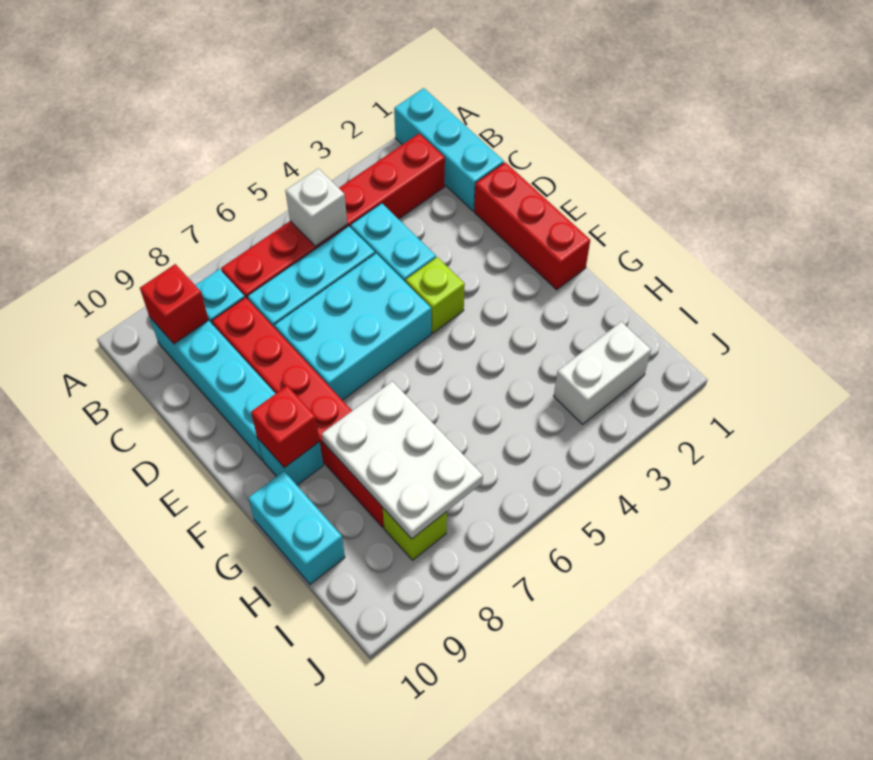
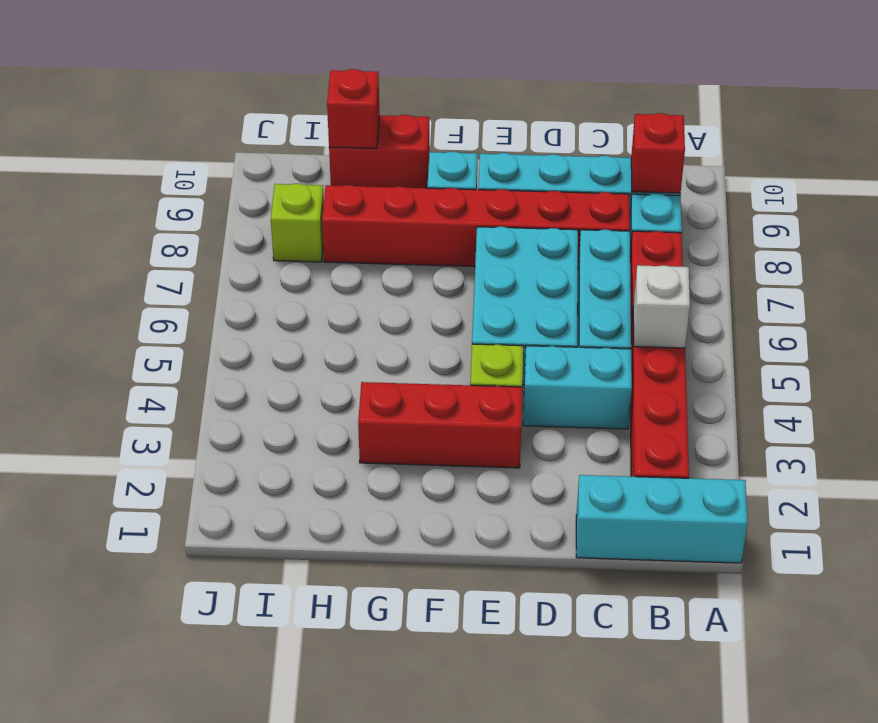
red brick D1:F1 level 1 -> red brick E3:G3 level 1
red brick F9 level 2 -> red brick H10 level 2
white plate G7:I8 level 2 -> none
cyan brick G10:H10 level 1 -> red brick G10:H10 level 1
white brick I2:I3 level 1 -> none

